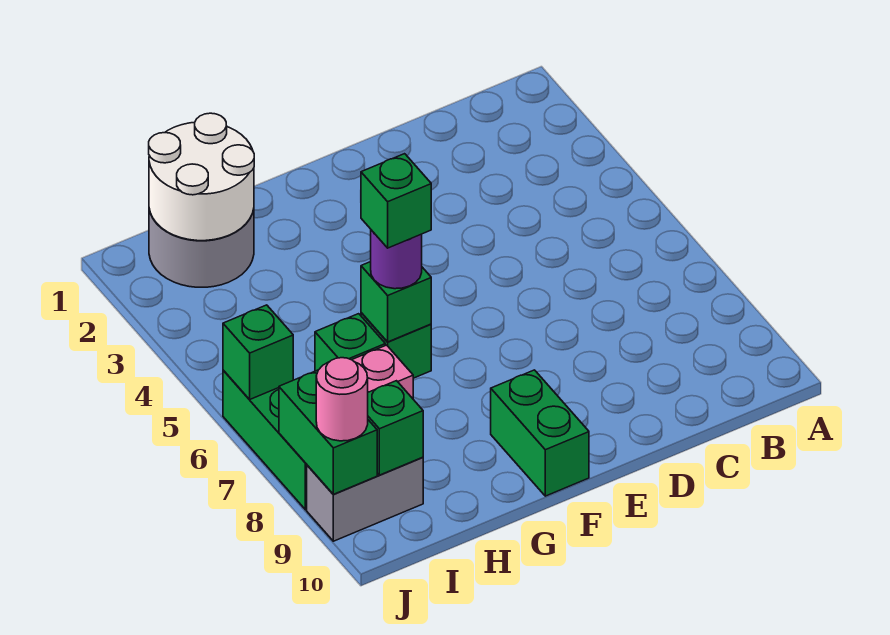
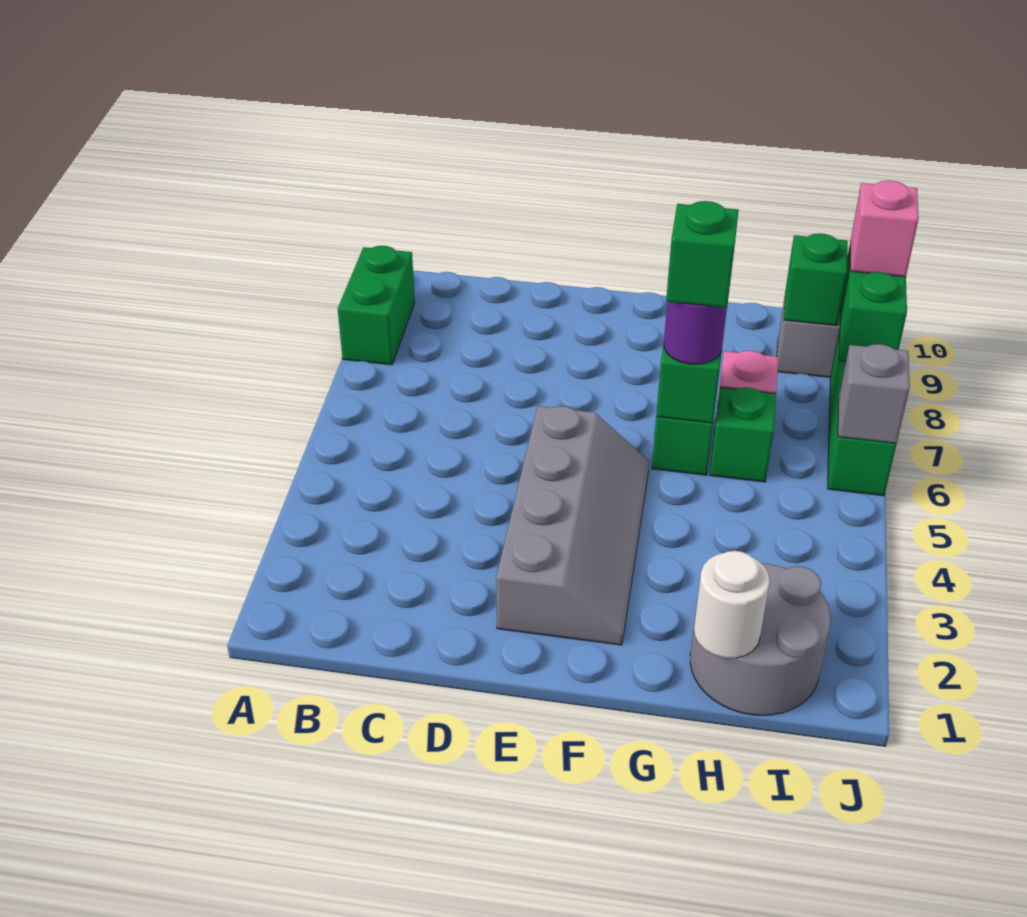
none -> grey slope E2:F5 level 1 top E
green brick F9:F10 level 1 -> green brick A8:A9 level 1
white round brick H1:I2 level 2 -> white round brick H1 level 2
green brick J6 level 2 -> grey brick J6 level 2
pink round brick J9 level 3 -> pink brick J9 level 3

